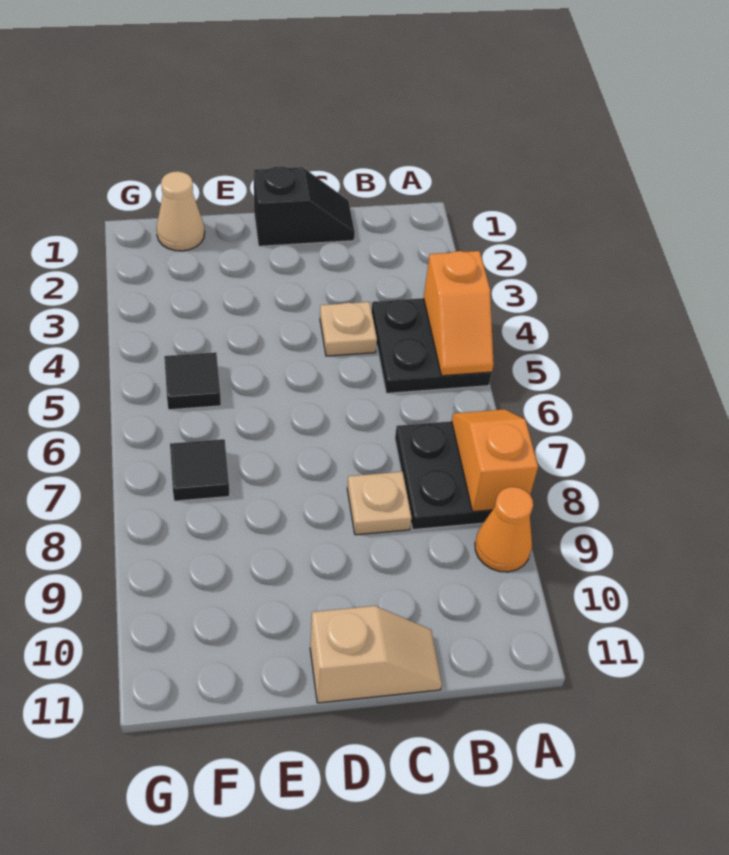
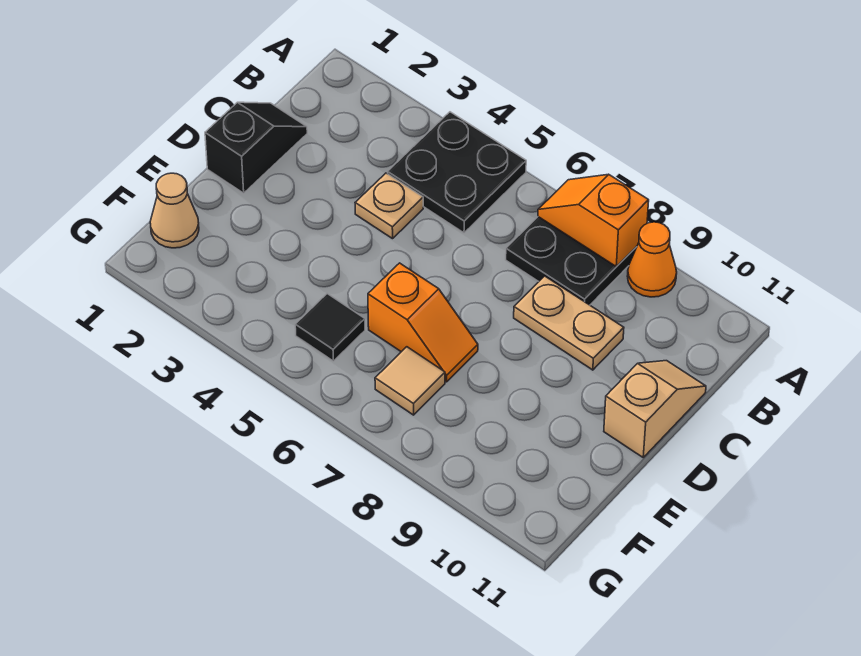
orange slope A4:A5 level 2 top 4 -> orange slope E6:E7 level 1 top 6
tan plate C8 level 1 -> tan plate C8:C9 level 1
black tile F7 level 1 -> tan tile F7 level 1

